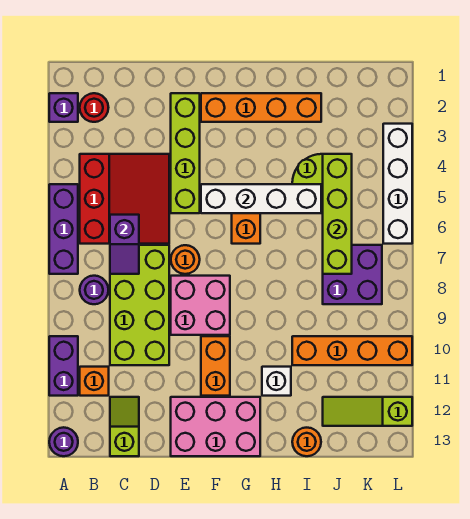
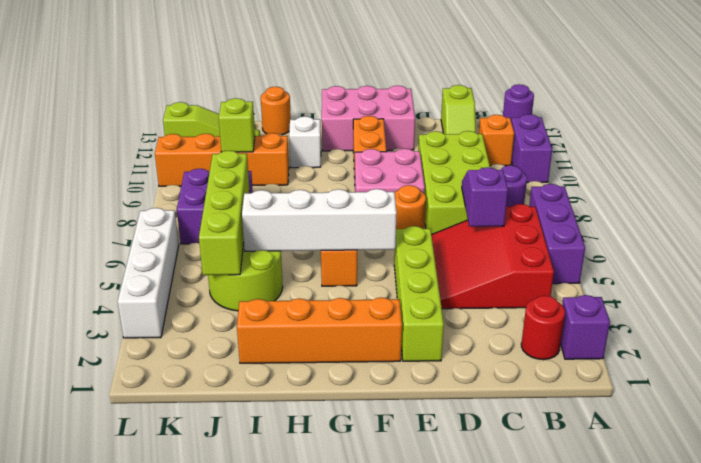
none -> lime brick J10 level 2

